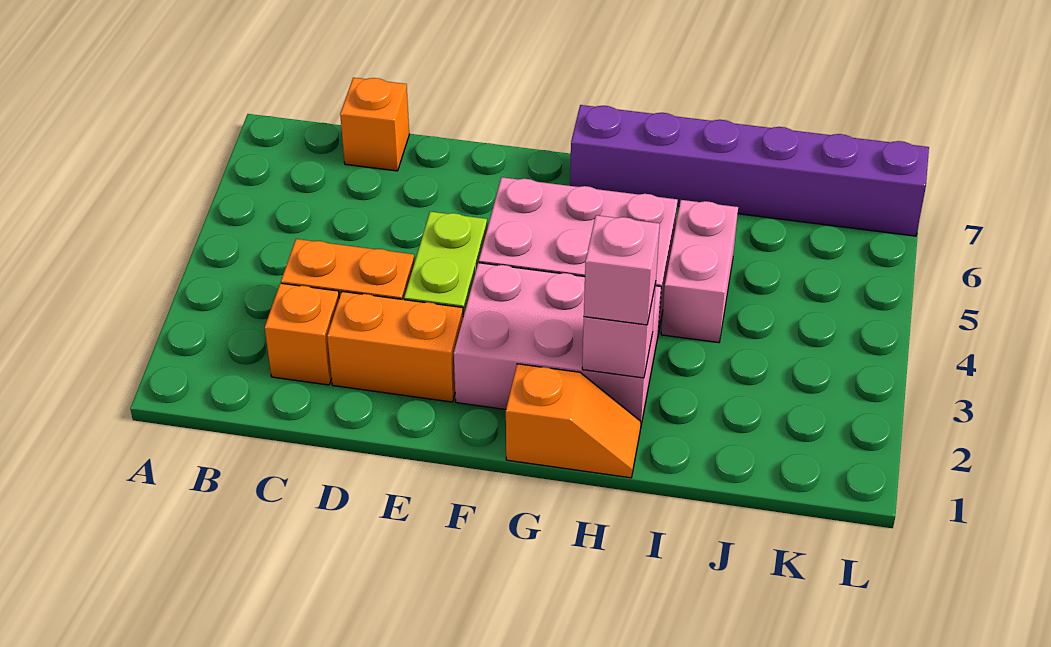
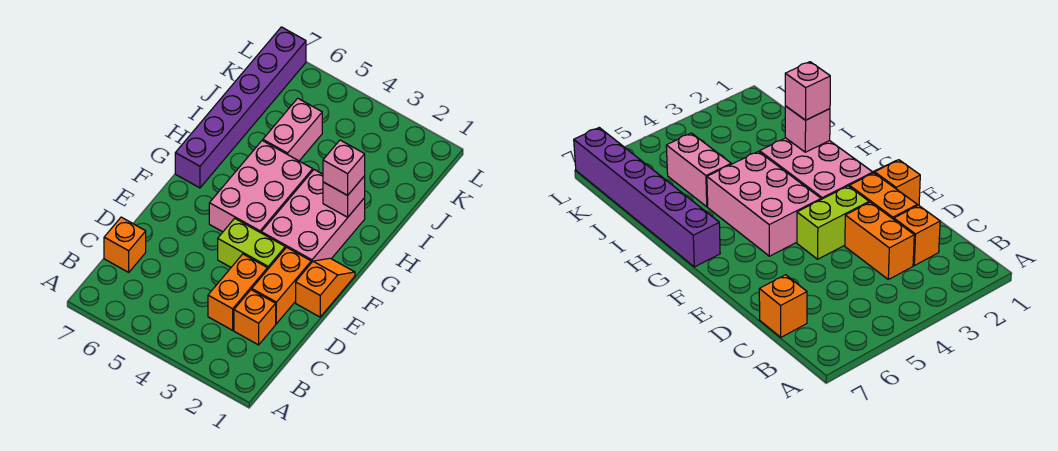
orange slope G1:H1 level 1 top G -> orange slope E1:F1 level 1 top E
pink brick I4:I5 level 1 -> pink brick I5:J5 level 1

